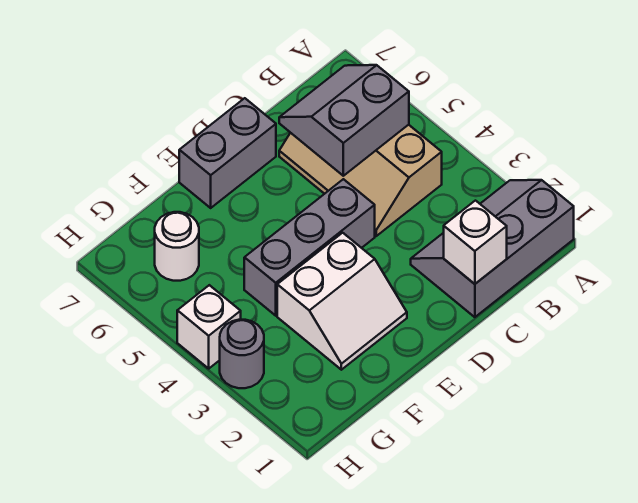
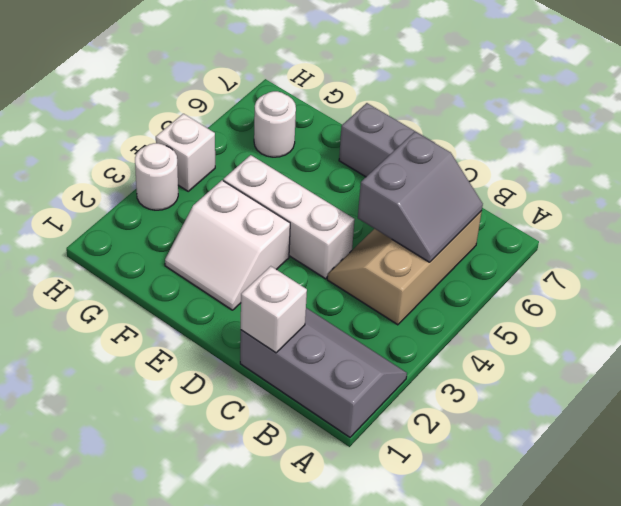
grey slope B5:C6 level 2 top 5 -> grey slope B5:C6 level 2 top C
grey brick D4:F4 level 1 -> white brick D4:F4 level 1
grey round brick H3 level 1 -> white round brick H3 level 1

